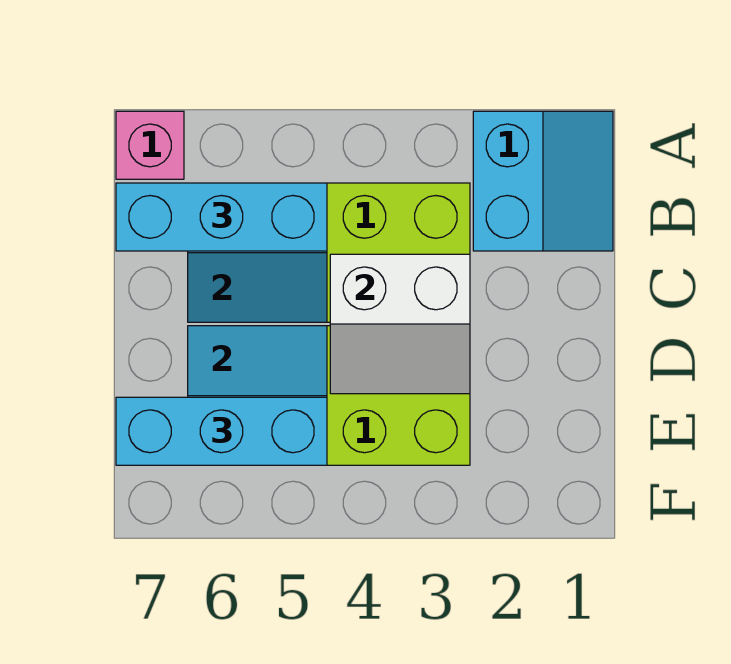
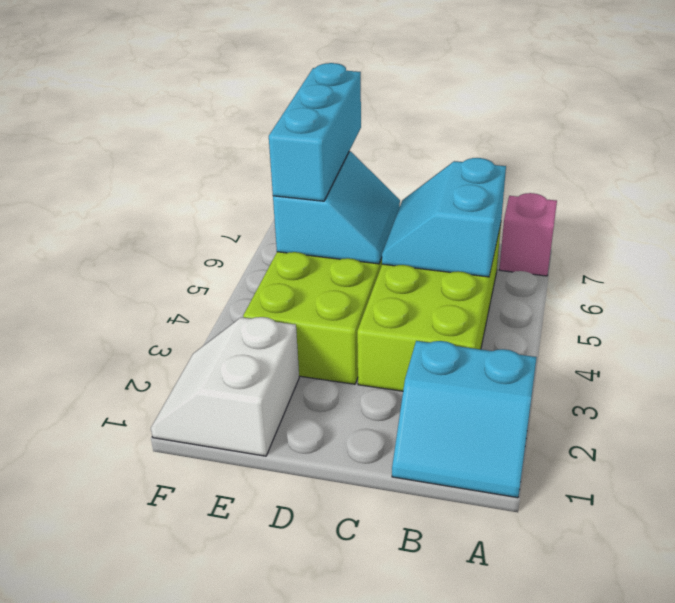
cyan brick B5:B7 level 3 -> none
white slope C3:D4 level 2 top C -> white slope E1:F2 level 1 top E

